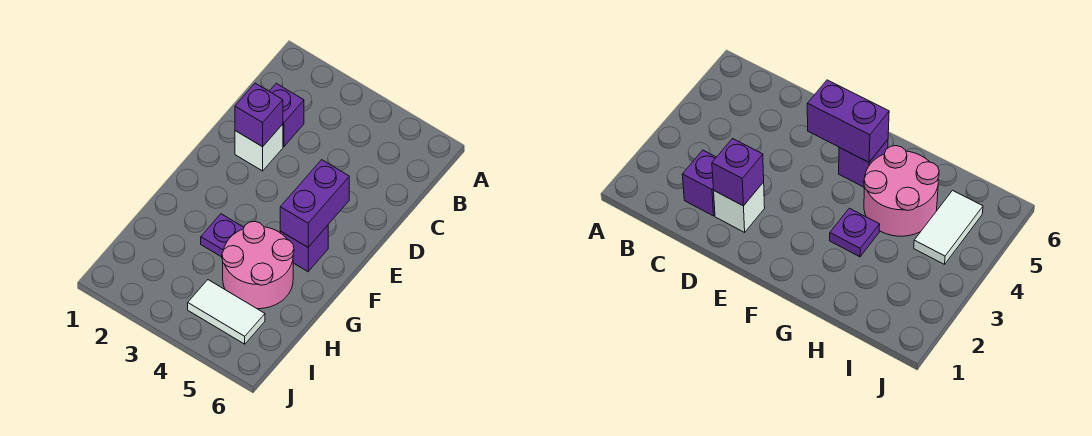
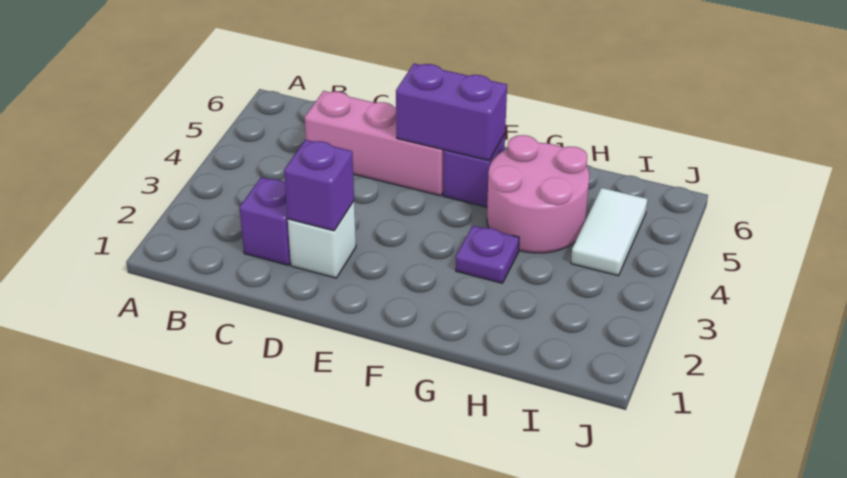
none -> pink brick C5:E5 level 1

